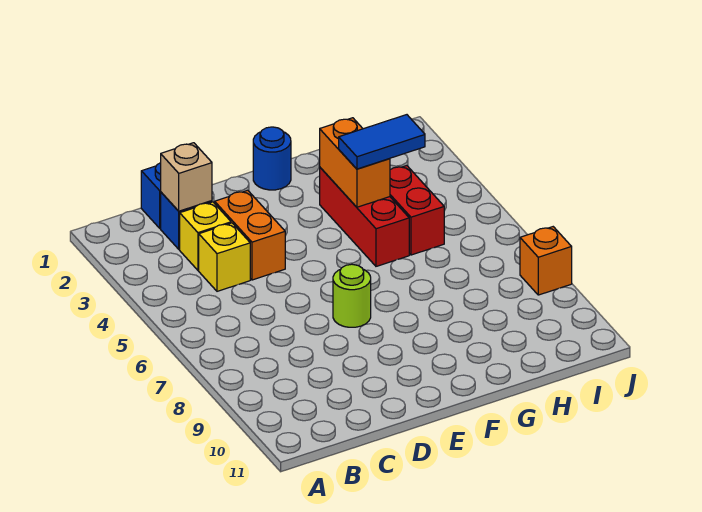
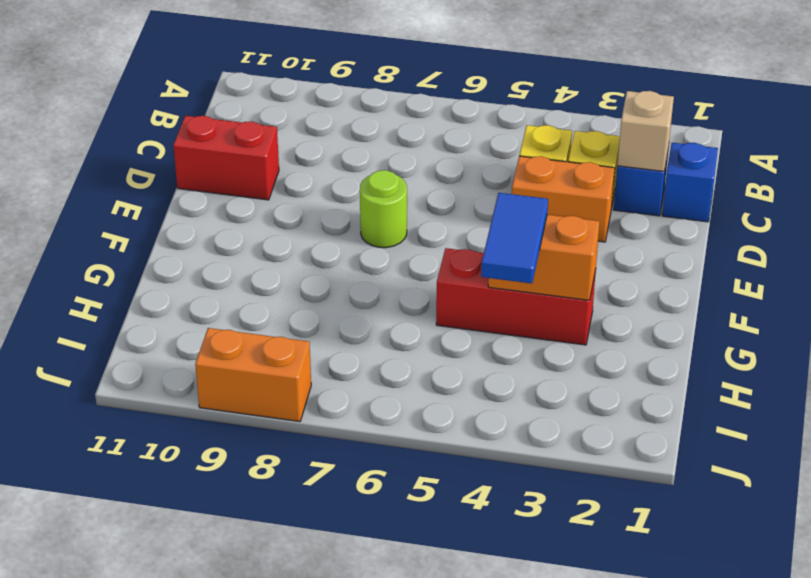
blue round brick F1 level 1 -> none
red brick H4:H5 level 1 -> red brick D10:D11 level 1
orange brick J8 level 1 -> orange brick J8:J9 level 1

